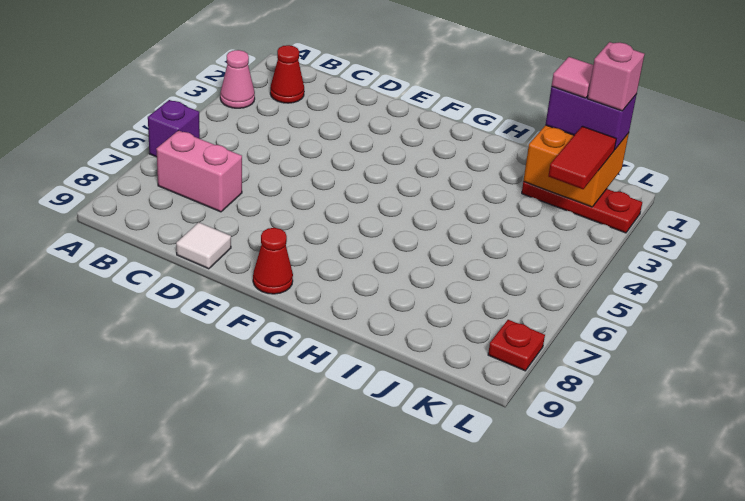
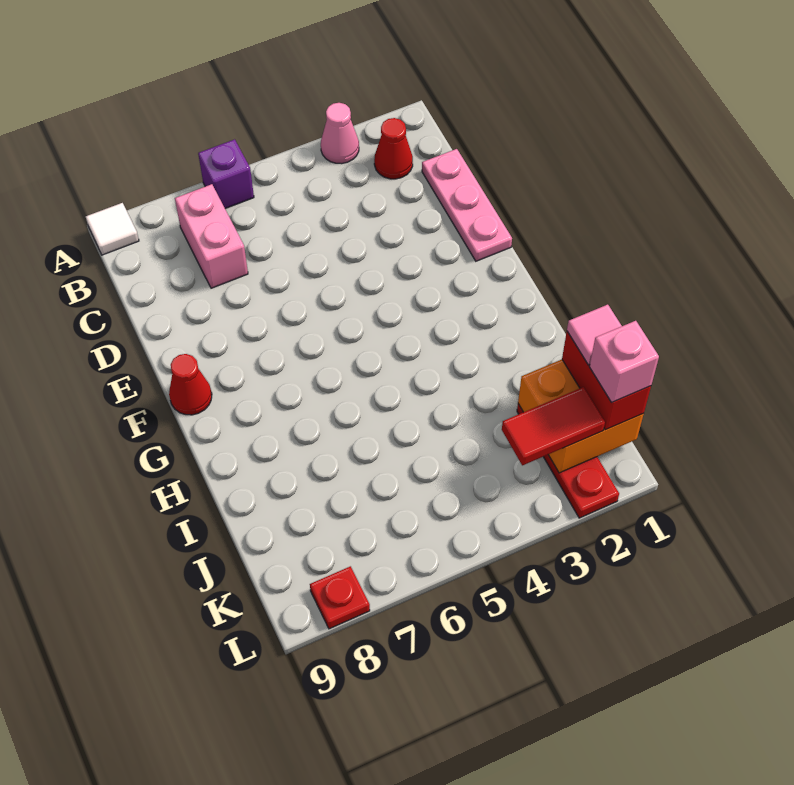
none -> pink plate C1:E1 level 1
white tile D9 level 1 -> white tile A9 level 1
purple brick J1:K1 level 3 -> red brick J1:K1 level 3

